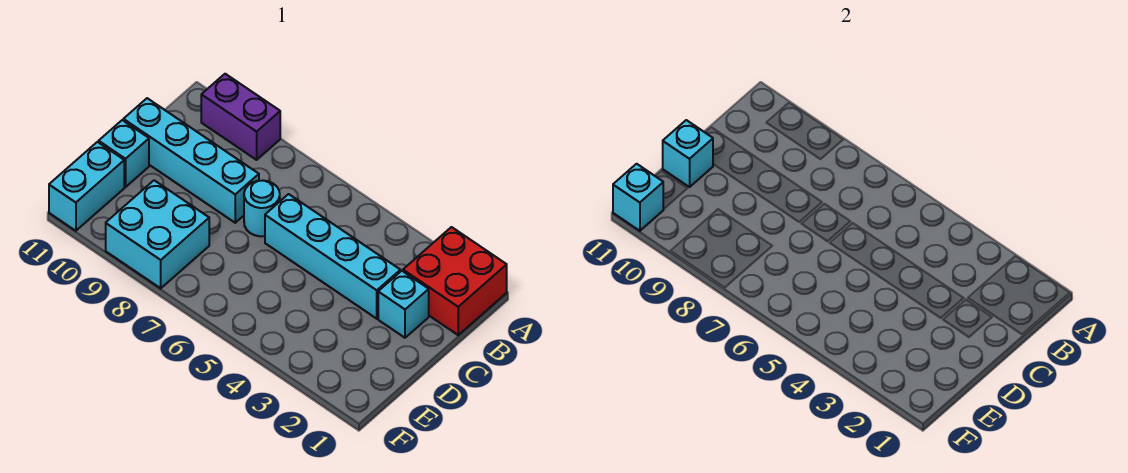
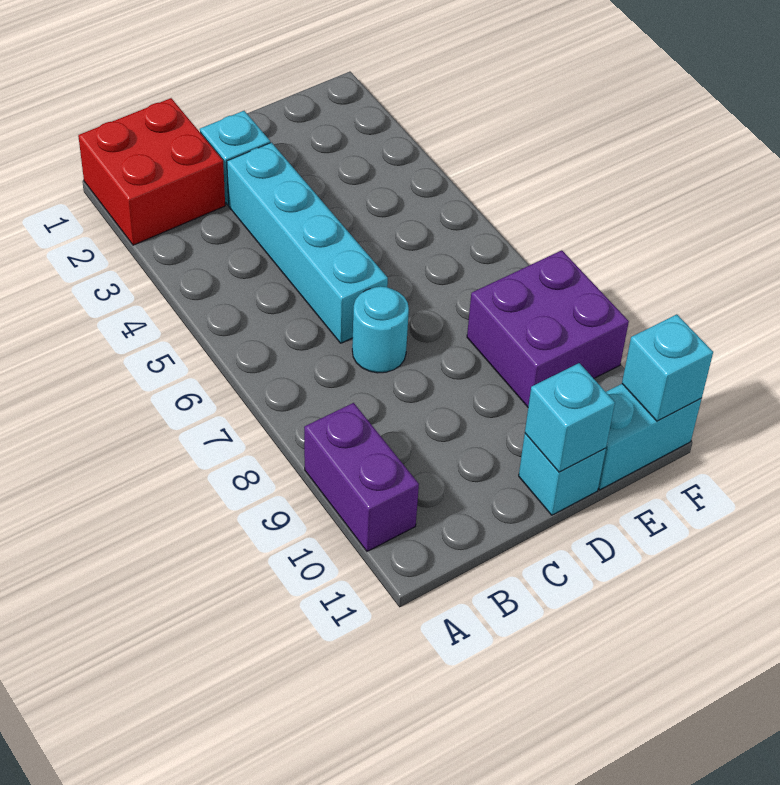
cyan brick C8:C11 level 1 -> none
cyan brick E8:F9 level 1 -> purple brick E8:F9 level 1

